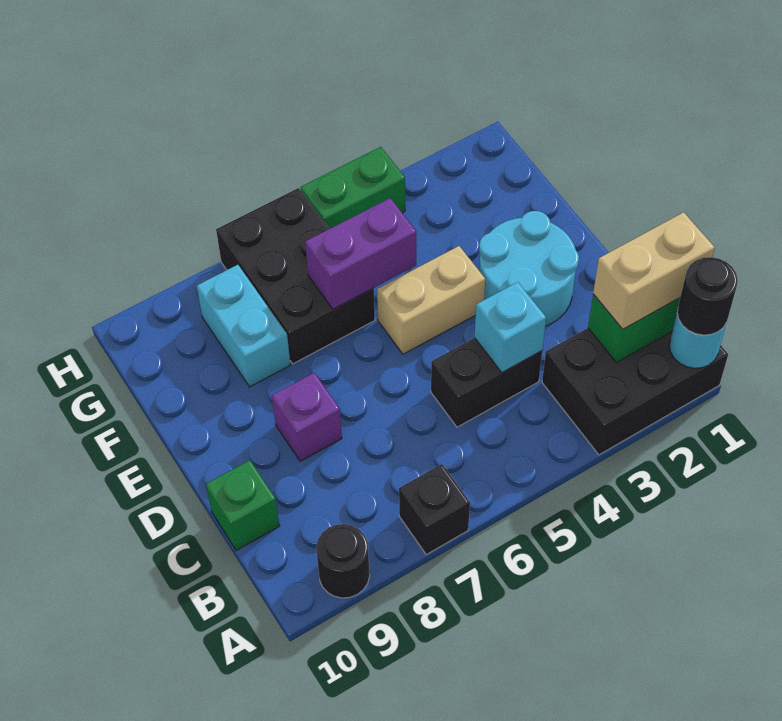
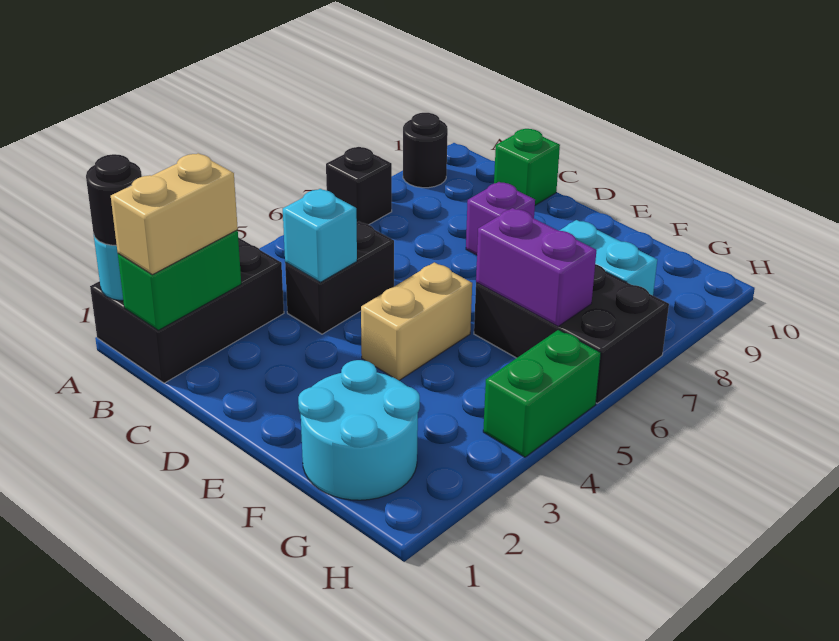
cyan round brick D2:E3 level 1 -> cyan round brick F1:G2 level 1
purple brick F5:F6 level 2 -> purple brick F6:G6 level 2

